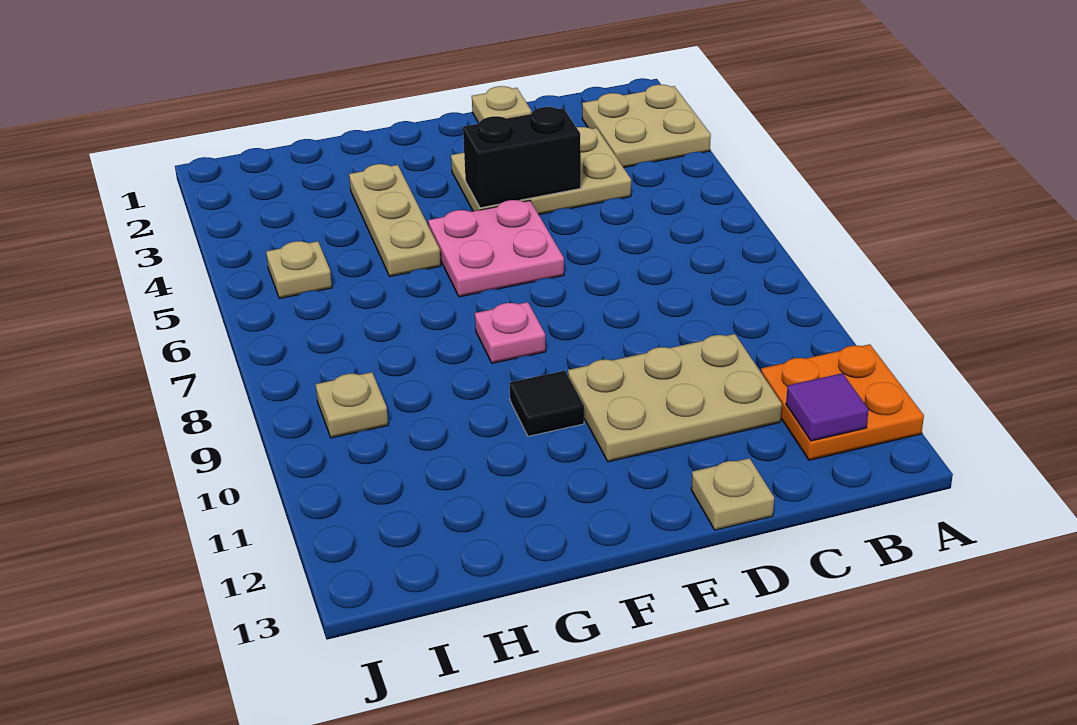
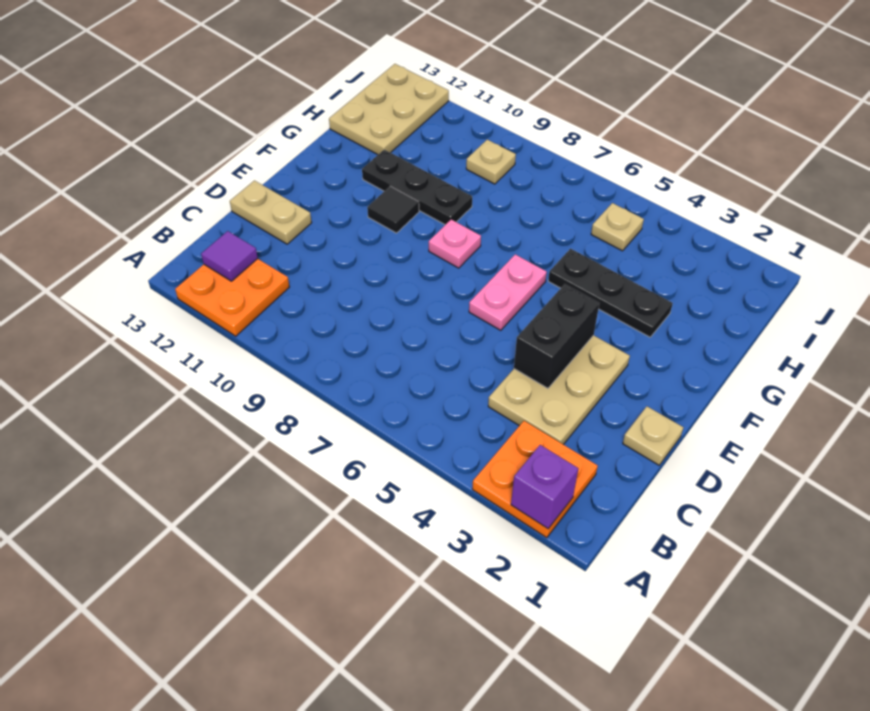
tan plate A2:B3 level 1 -> orange plate A2:B3 level 1
none -> purple brick A2 level 2
tan plate C10:E11 level 1 -> tan plate H12:J13 level 1
tan plate D13 level 1 -> tan plate D12:D13 level 1
pink plate E5:F6 level 1 -> pink plate E6:F6 level 1
tan plate G3:G5 level 1 -> black plate G3:G5 level 1
none -> black plate G9:G11 level 1

